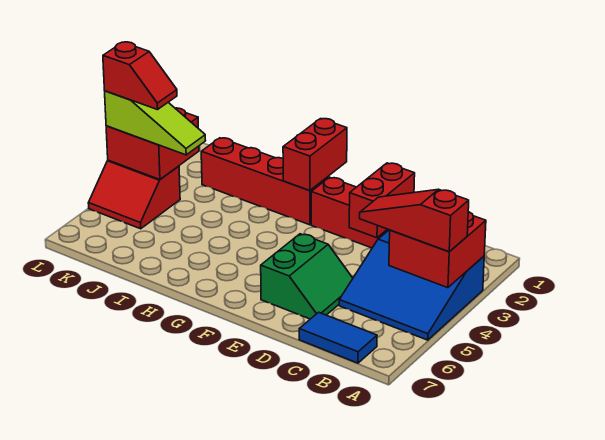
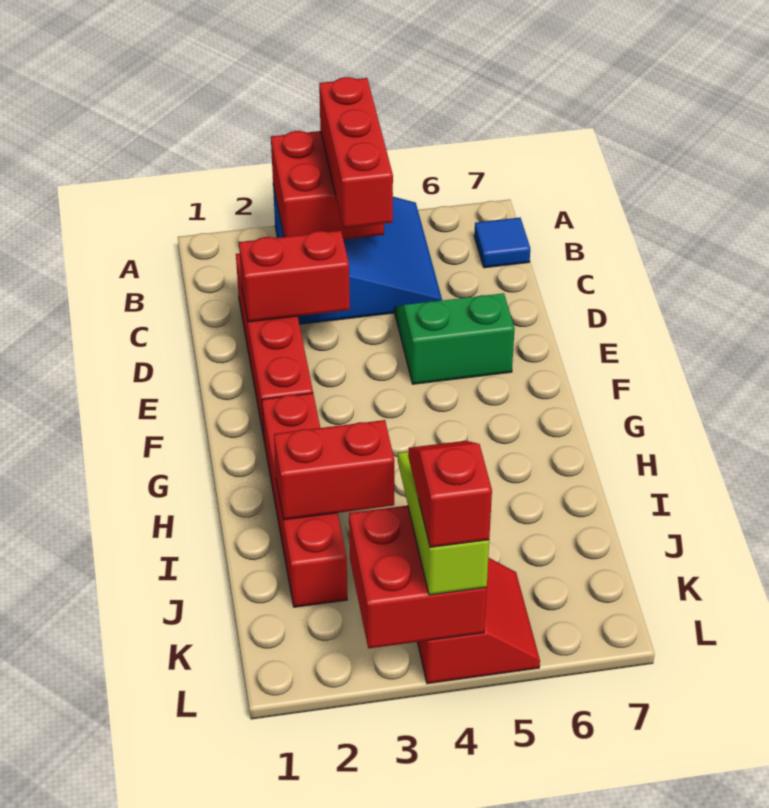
red slope A4:C4 level 3 top A -> red brick A4:C4 level 3
blue tile B7:C7 level 1 -> blue tile B7 level 1
red brick G1:G2 level 2 -> red brick I2:I3 level 2

